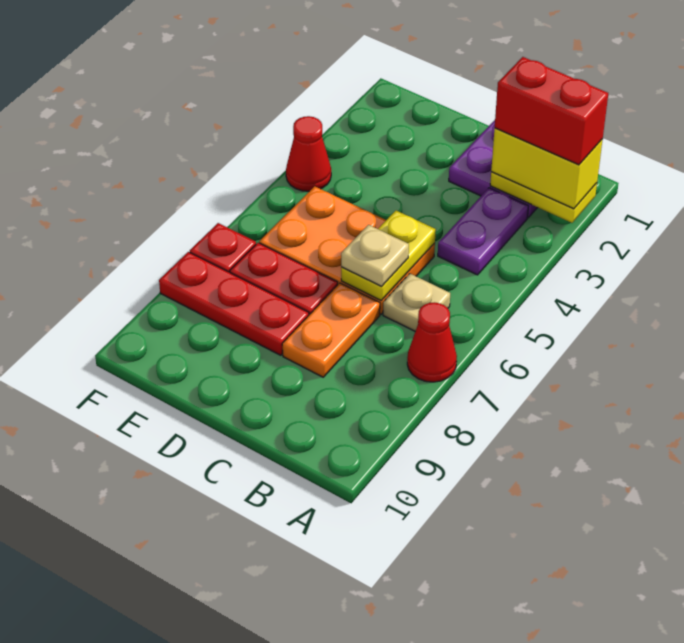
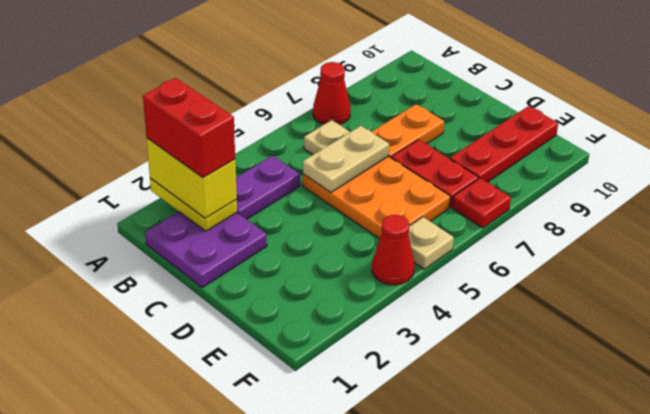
yellow plate C5:C6 level 2 -> tan plate C5:C6 level 2
tan plate C6 level 3 -> tan plate F5 level 1
red plate D8:F8 level 1 -> red plate E8:E10 level 1

